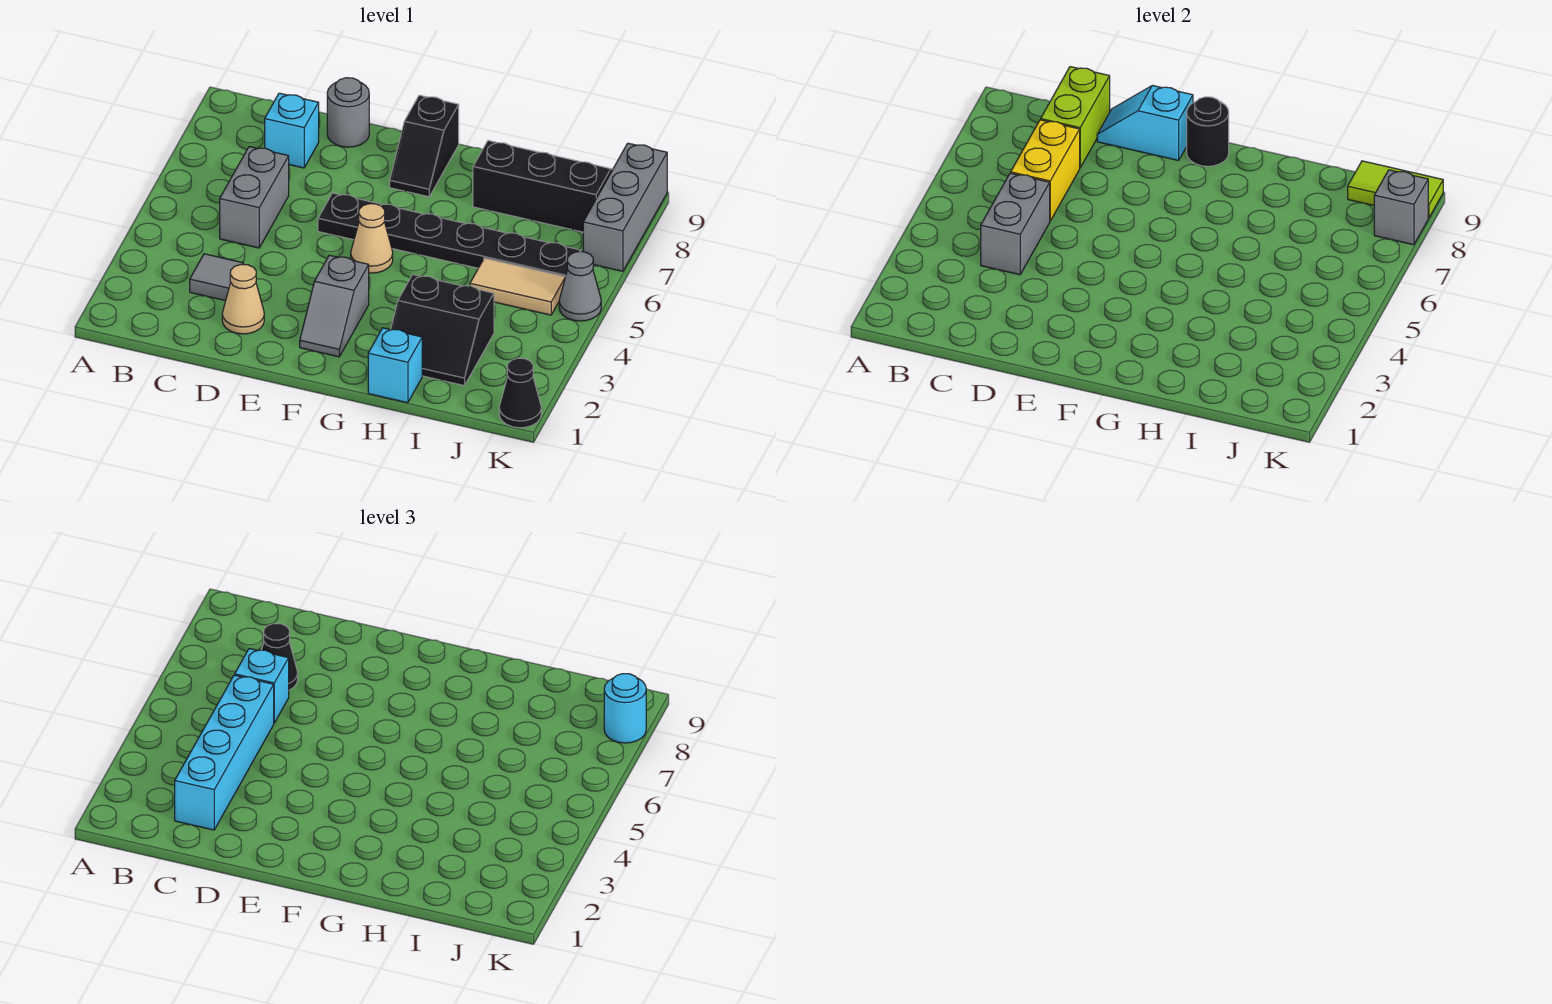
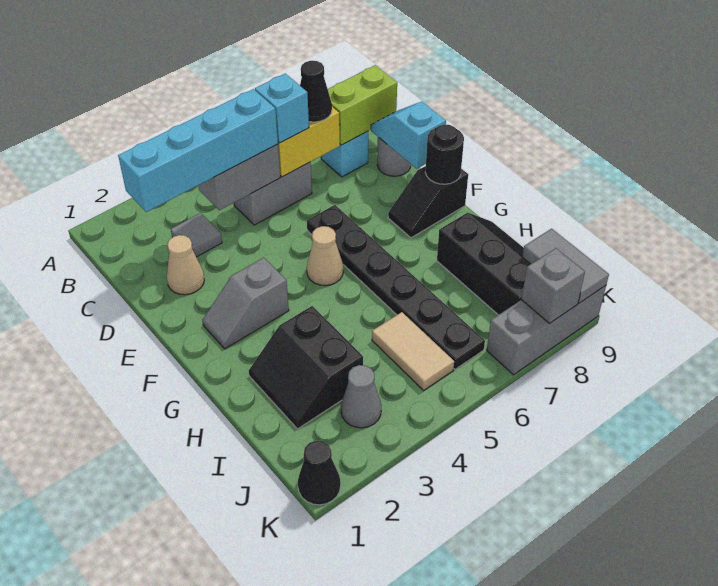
cyan brick H1 level 1 -> none
lime tile J9:K9 level 2 -> grey tile J9:K9 level 2
grey cone K5 level 1 -> grey cone J3 level 1
cyan round brick K8 level 3 -> none

